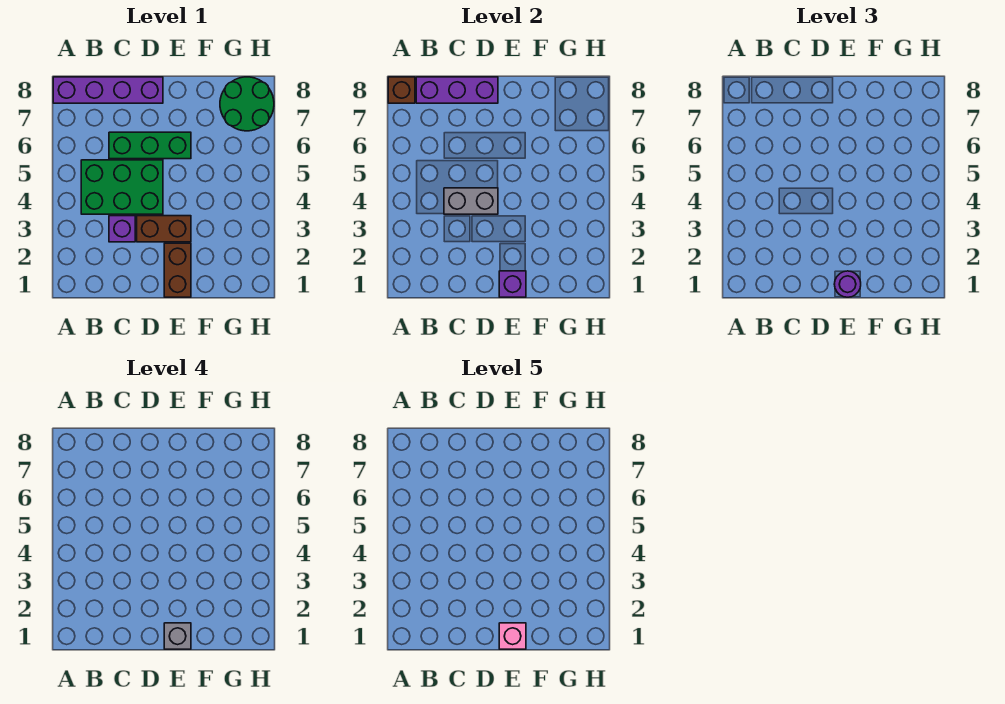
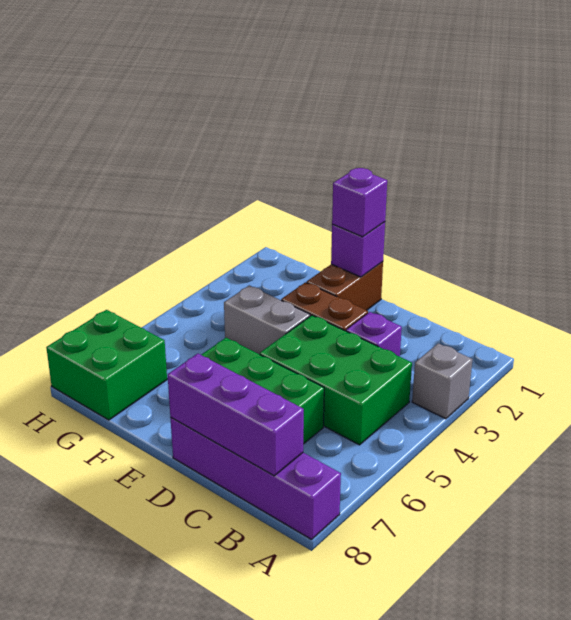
brown brick A8 level 2 -> none
grey brick C4:D4 level 2 -> grey brick E4:F4 level 1
purple round brick E1 level 3 -> purple brick E1 level 3
grey brick E1 level 4 -> grey brick A3 level 1
pink brick E1 level 5 -> none
green round brick G7:H8 level 1 -> green brick G7:H8 level 1

